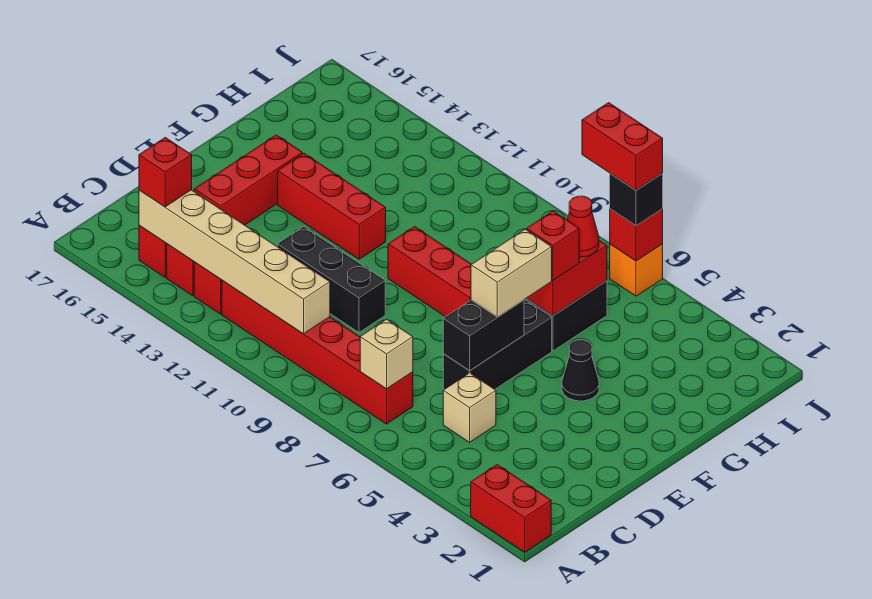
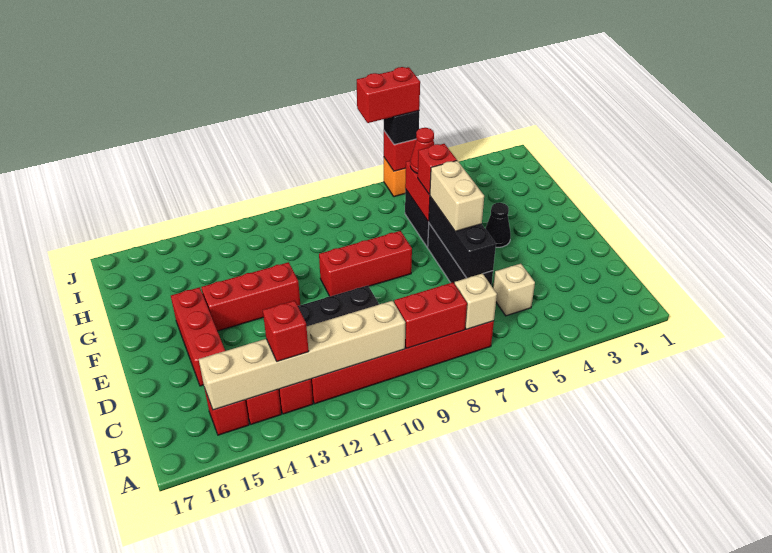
red brick A1:A2 level 1 -> red brick B8:B9 level 2
red brick B15 level 3 -> red brick B13 level 3
black brick D6:E6 level 2 -> black brick D6:F6 level 2

